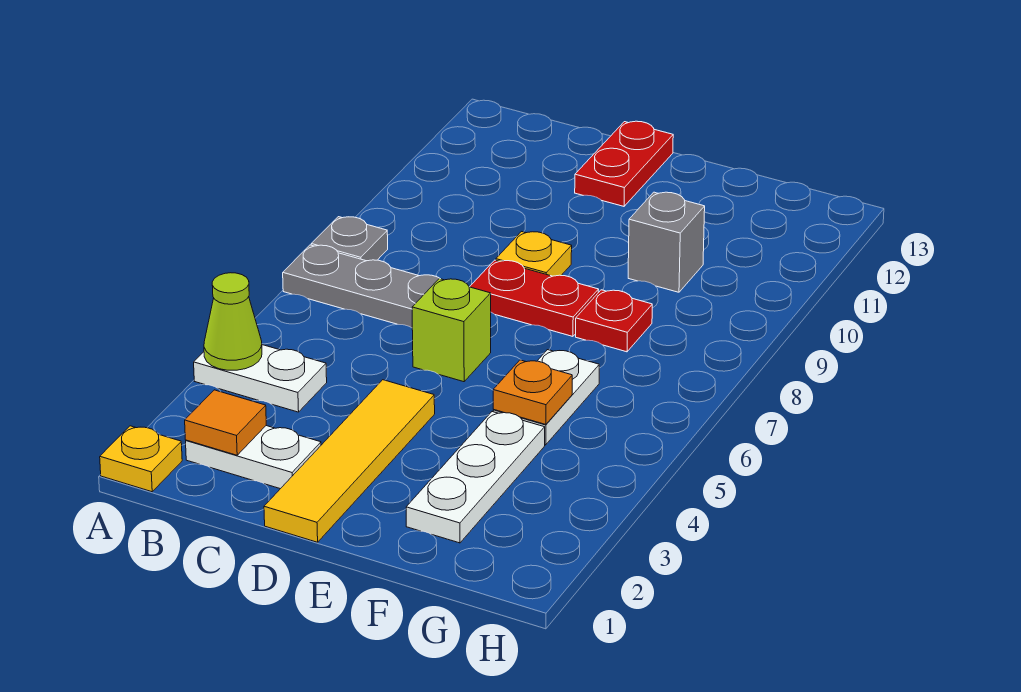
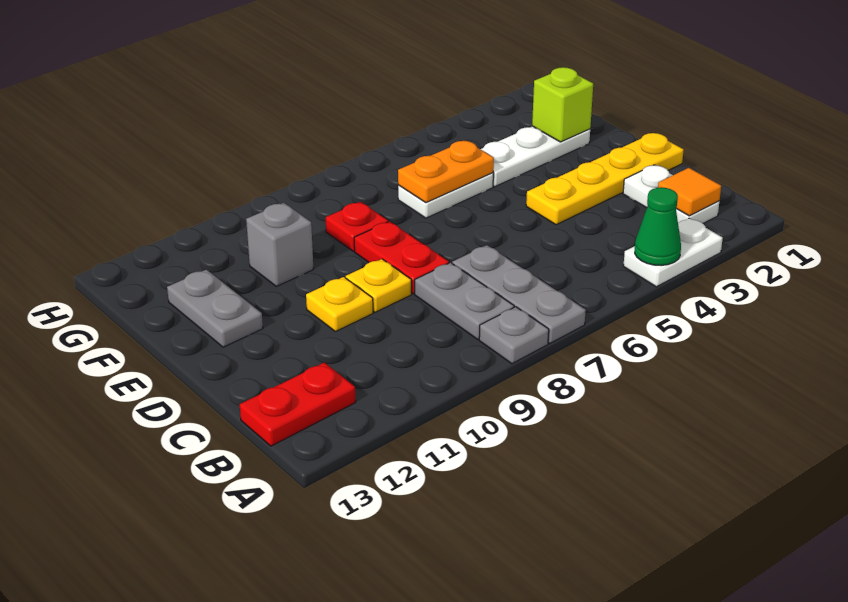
yellow plate A1 level 1 -> yellow plate D10 level 1
white plate A4:B4 level 1 -> white plate A3:A4 level 1
lime cone A4 level 2 -> green cone A4 level 2
none -> grey plate B8:C8 level 1
yellow tile D1:D4 level 1 -> yellow plate D1:D4 level 1
lime brick D6 level 1 -> lime brick F2 level 2
red plate D12:D13 level 1 -> red plate B12:B13 level 1
none -> grey plate E12:F12 level 1
orange plate F5 level 2 -> orange plate F5:F6 level 2

